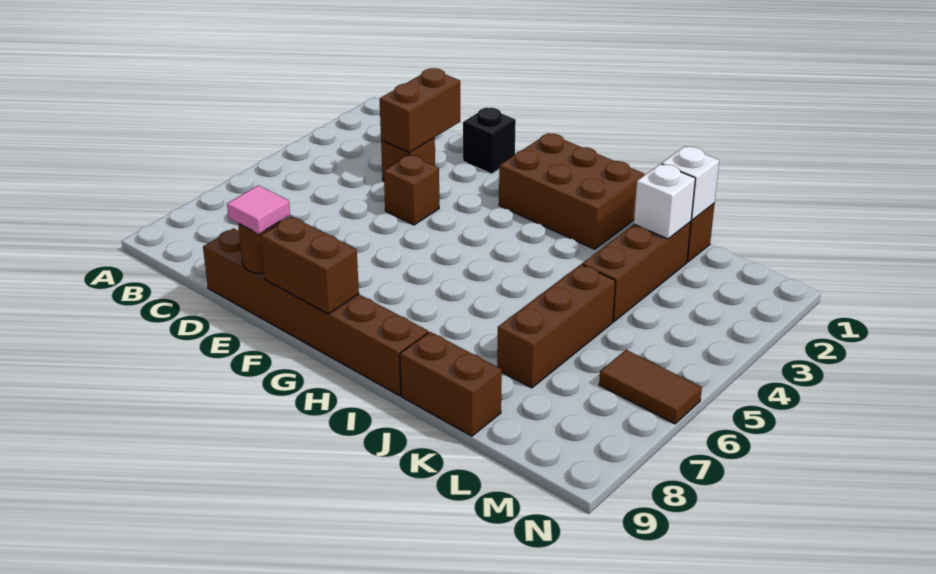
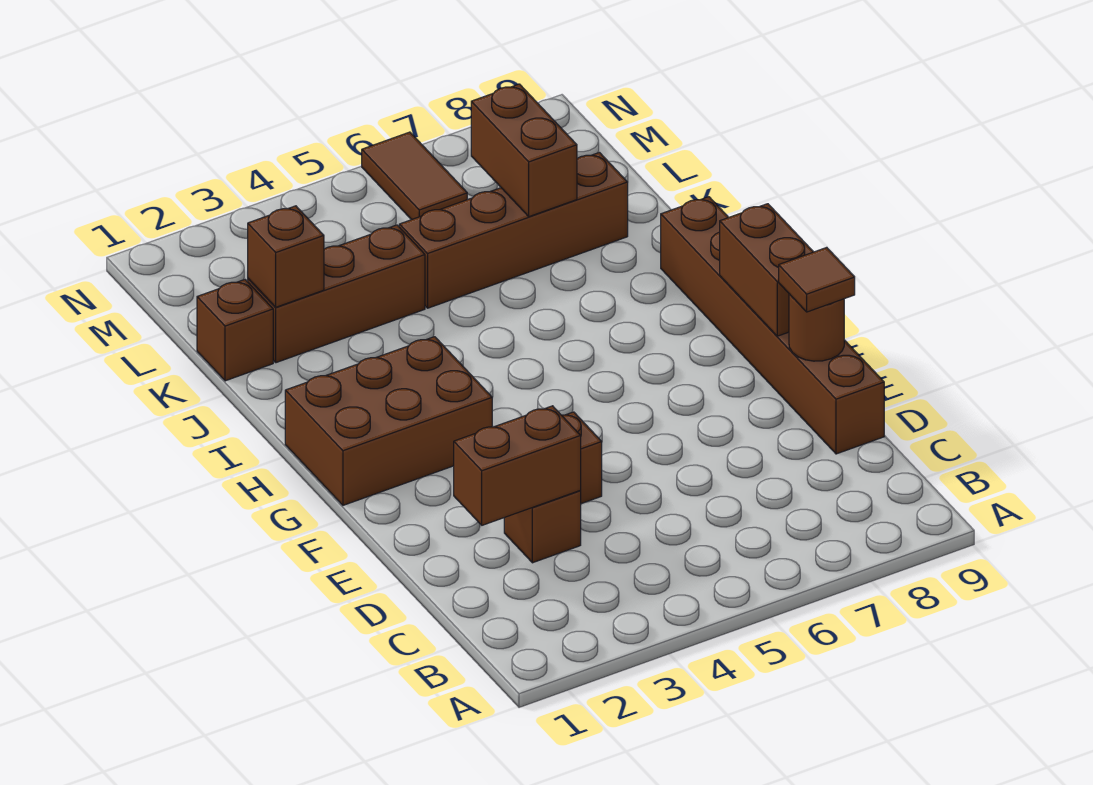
black brick E1 level 1 -> none
pink tile E9 level 3 -> brown tile E9 level 3
brown brick G1:I2 level 1 -> brown brick G1:H3 level 1
brown brick J9:K9 level 1 -> brown brick K7:L7 level 2
white brick K1 level 2 -> none
white brick K2 level 2 -> brown brick K2 level 2
brown brick K5:K7 level 1 -> brown brick K5:K8 level 1

